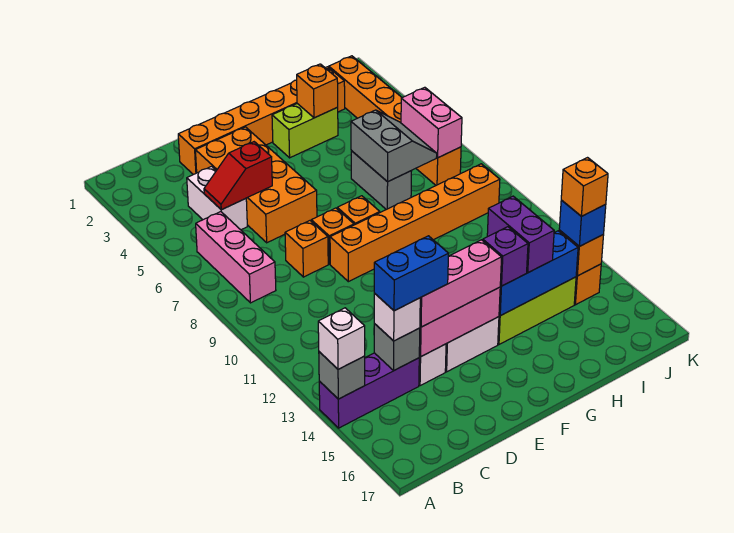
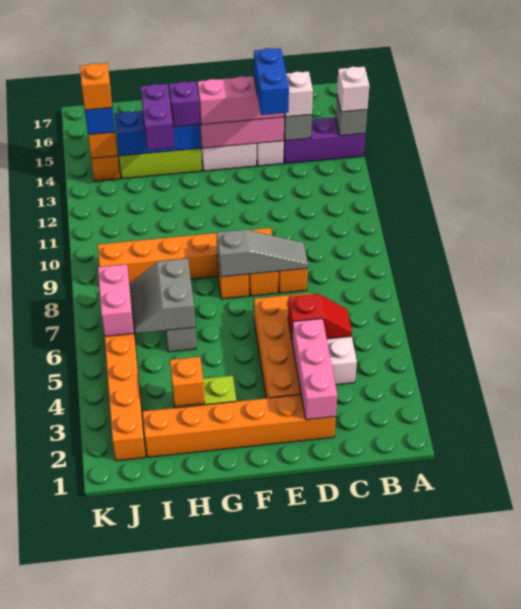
pink brick B6:B8 level 1 -> pink brick D2:D4 level 2
blue brick C14:D14 level 4 -> blue brick D13:D14 level 4
none -> grey slope D8:F8 level 2 top F

